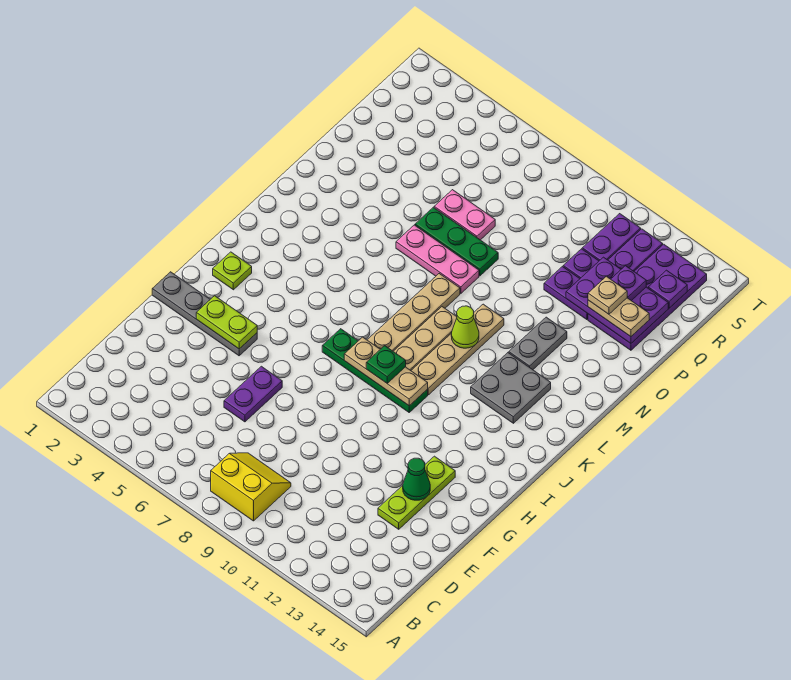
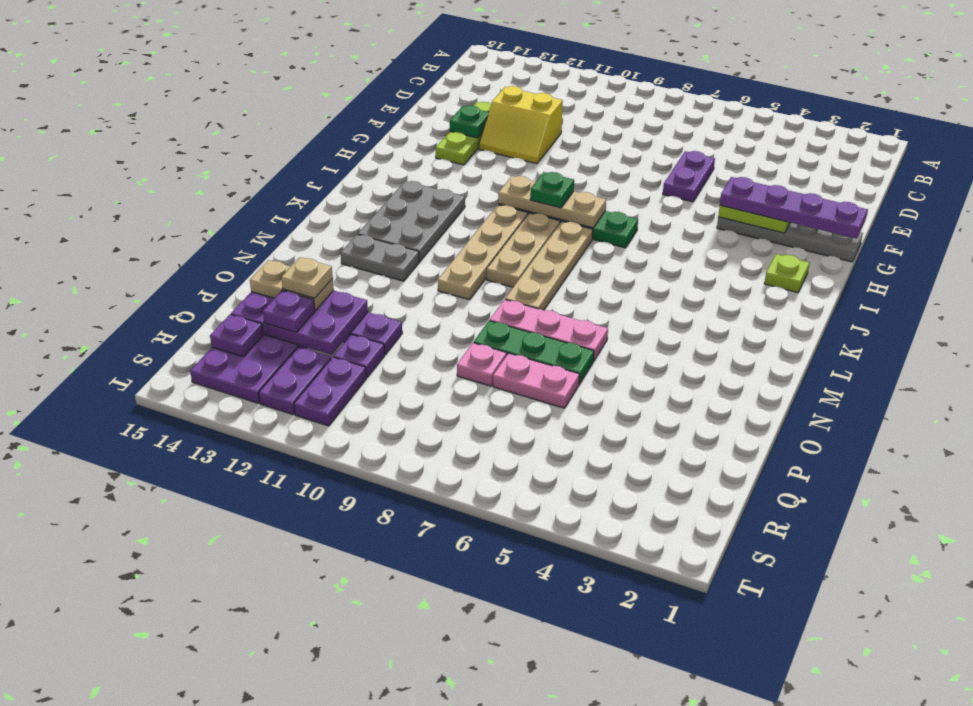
yellow slope B8:C9 level 1 top B -> yellow slope E11:F12 level 1 top E
green cone F13 level 2 -> green plate F13 level 2
none -> purple plate G1:G4 level 3
grey plate K12:L13 level 1 -> grey plate J12:L13 level 1
lime cone L10 level 2 -> none
grey plate M12:N12 level 1 -> grey plate M12:M13 level 1
none -> pink plate P8 level 1

